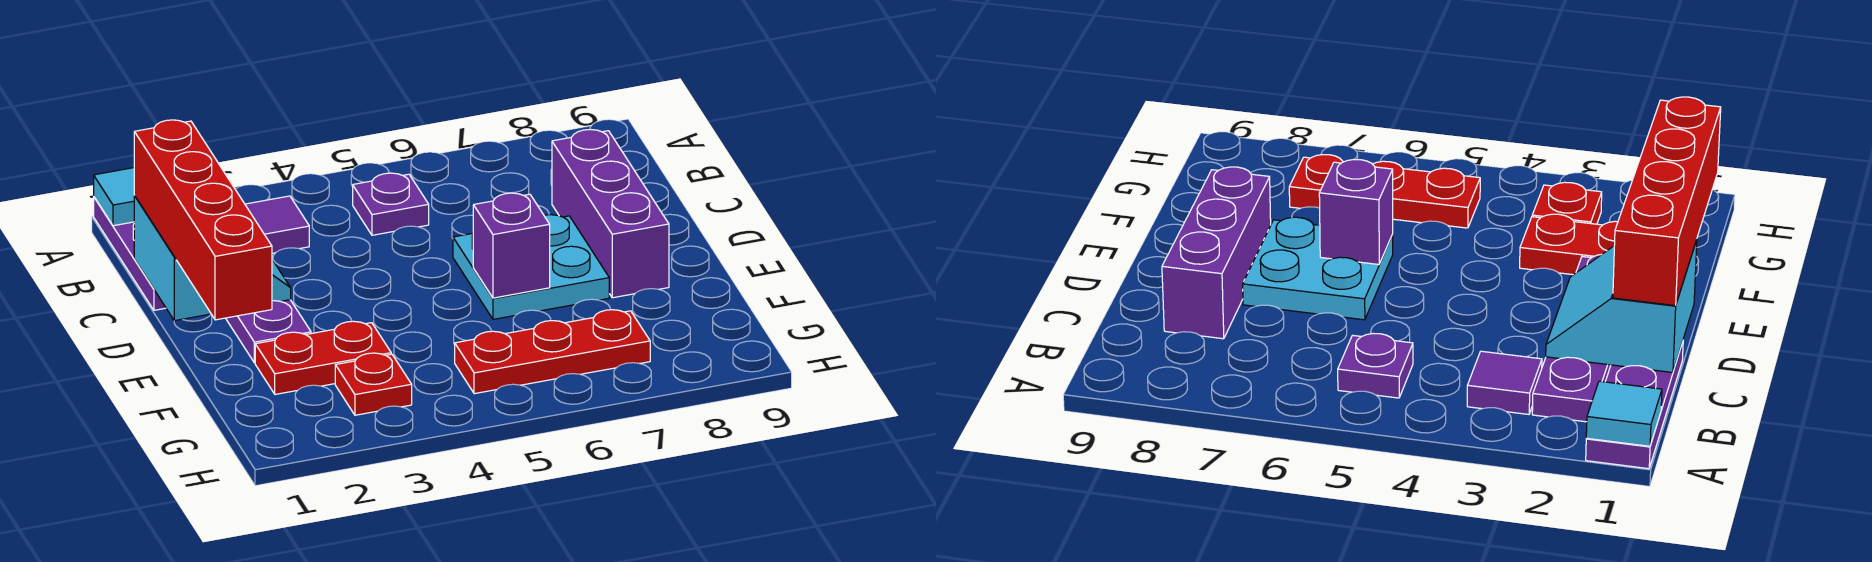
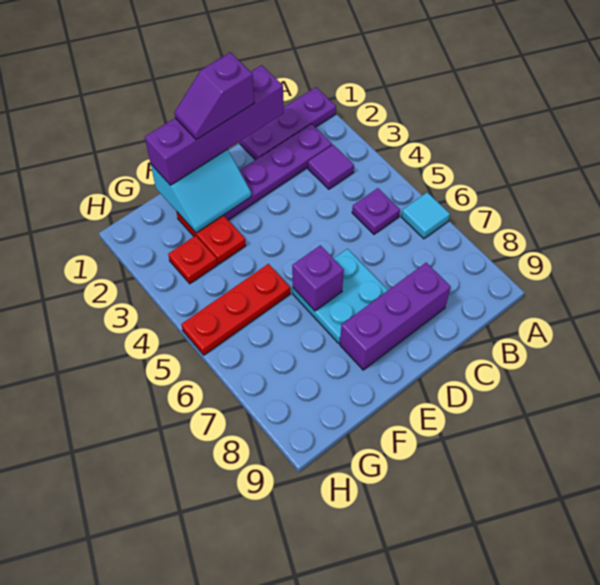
cyan tile A1 level 2 -> cyan tile A6 level 1
cyan slope C1:D2 level 2 top 1 -> cyan slope E1:F2 level 2 top 1
red brick C1:F1 level 3 -> purple brick C1:F1 level 3
none -> purple slope D1:E1 level 4 top D
red plate G5:G7 level 1 -> red plate F5:H5 level 1

